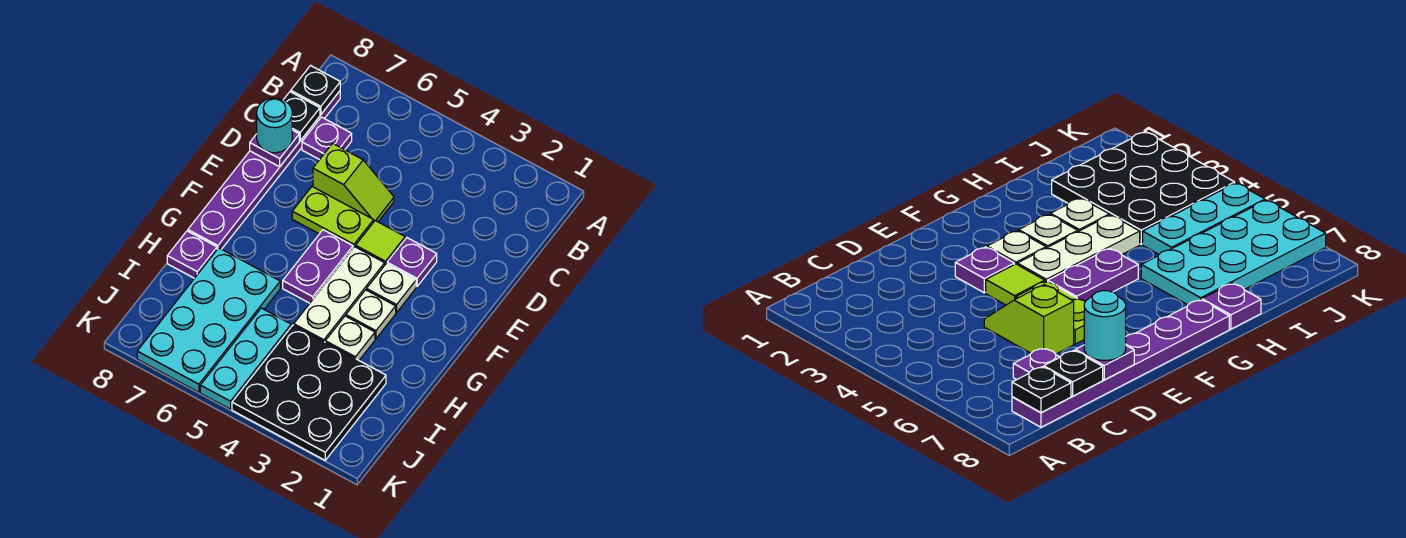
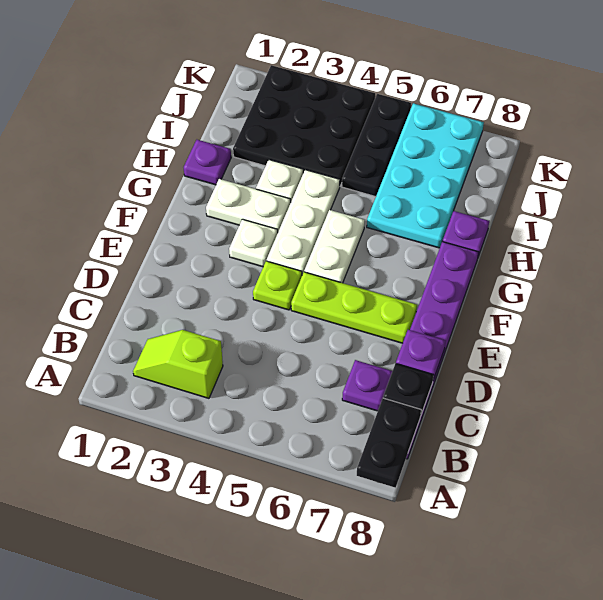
black plate B8 level 2 -> black plate A8:B8 level 2
lime slope D5:D6 level 1 top 6 -> lime slope B2:B3 level 1 top 3
cyan round brick D8 level 3 -> none
purple plate E3 level 1 -> purple plate H1 level 1
lime tile E4 level 1 -> lime plate E4 level 1
lime plate E5:E6 level 1 -> lime plate E5:E7 level 1
purple plate F5:G5 level 1 -> white plate F5:G5 level 1
white plate G3 level 1 -> white plate G2:G3 level 1
cyan plate I5:K5 level 1 -> black plate I5:K5 level 1

